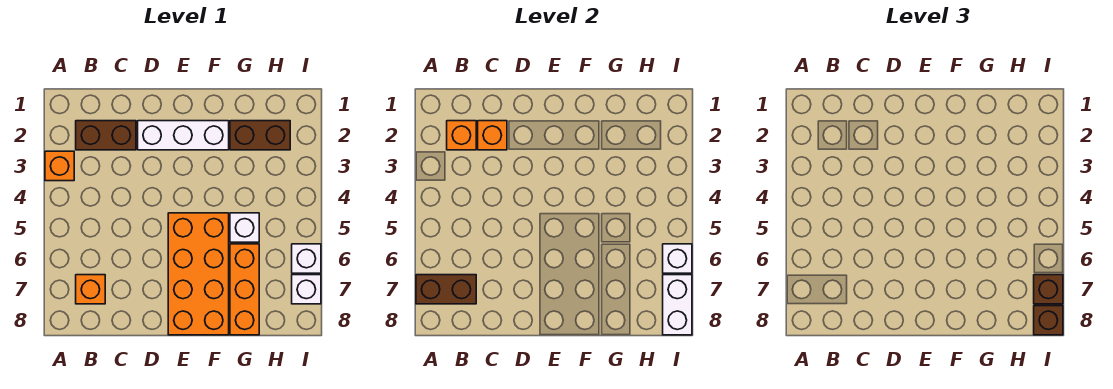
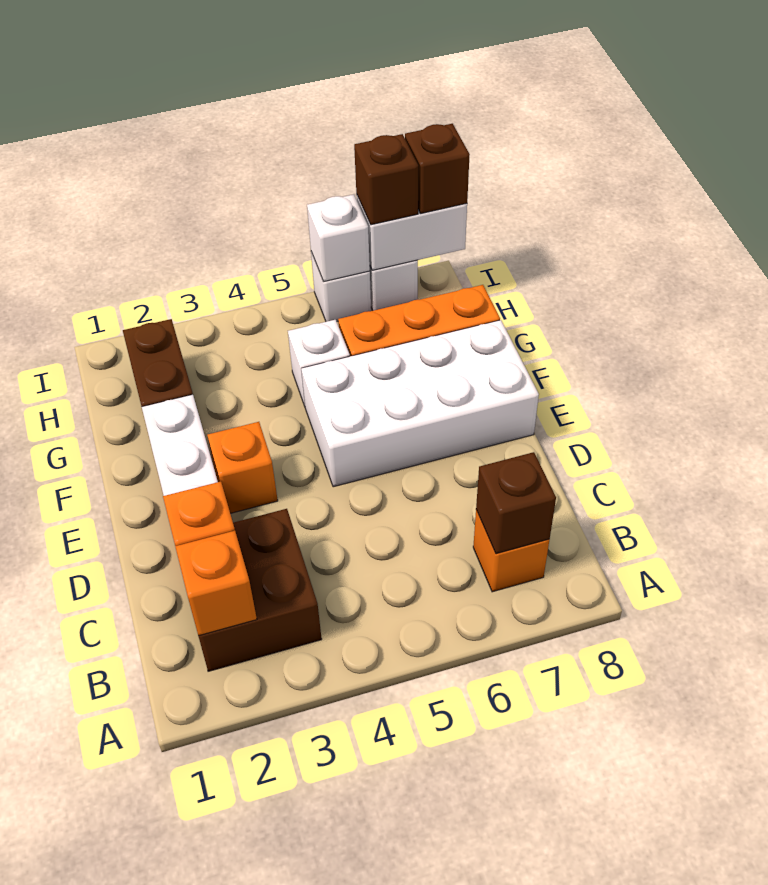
orange brick A3 level 1 -> orange brick E3 level 1
brown brick A7:B7 level 2 -> brown brick B7 level 2
brown brick B2:C2 level 1 -> brown brick B2:C3 level 1
orange brick E5:F8 level 1 -> white brick E5:F8 level 1

